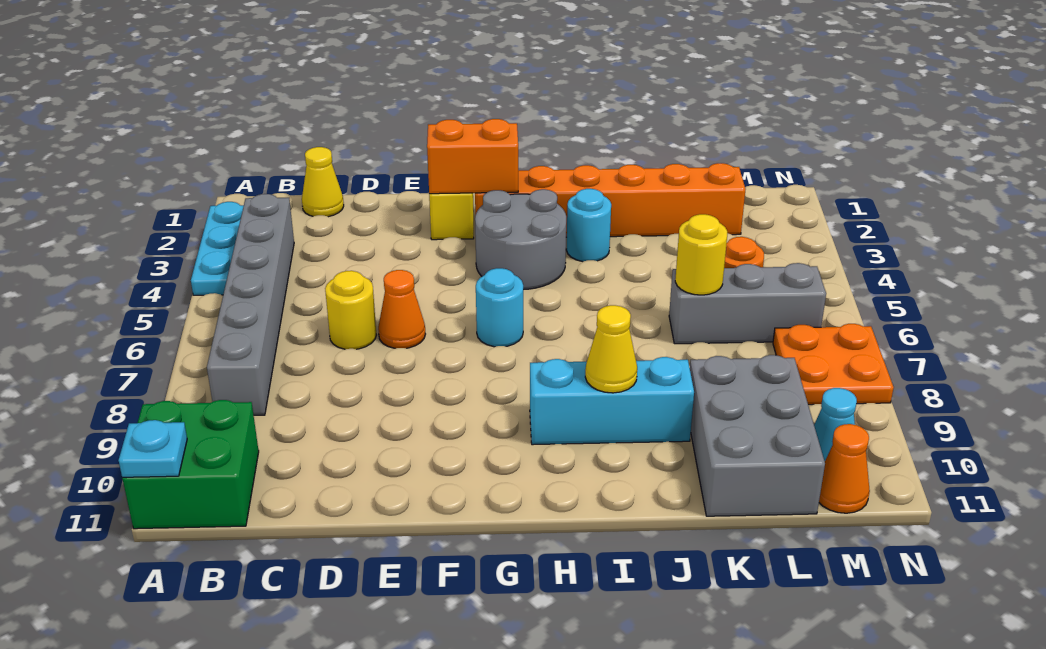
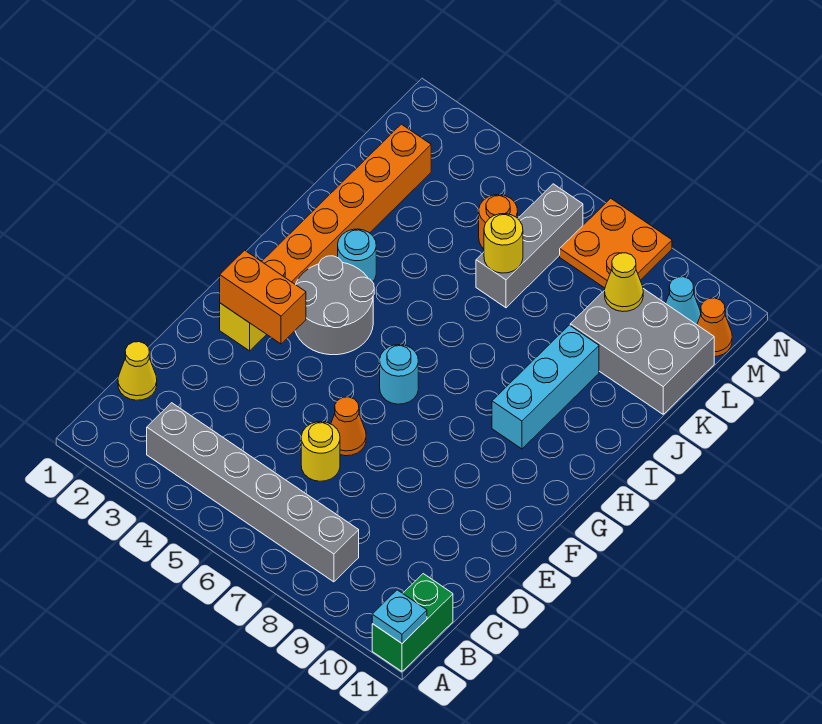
cyan plate A2:A4 level 1 -> none
green brick A10:B11 level 1 -> green brick A11:B11 level 1
orange brick F2:G2 level 2 -> orange brick F2:F3 level 2
yellow cone I9 level 2 -> yellow cone L9 level 2

